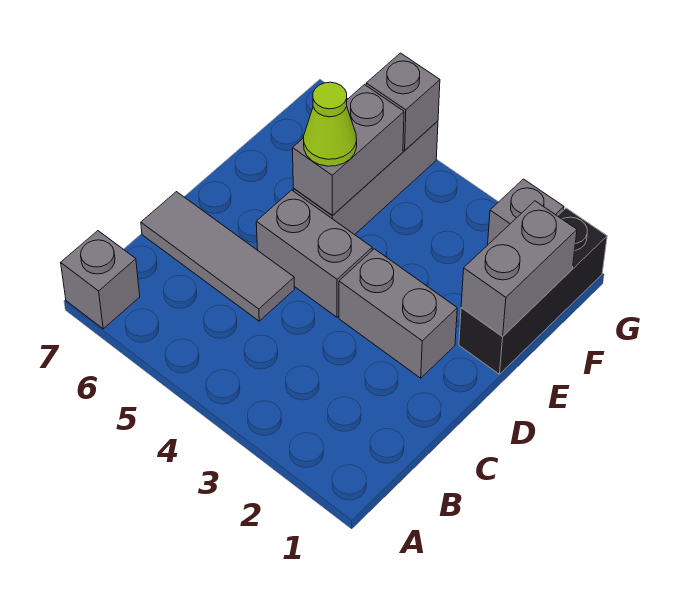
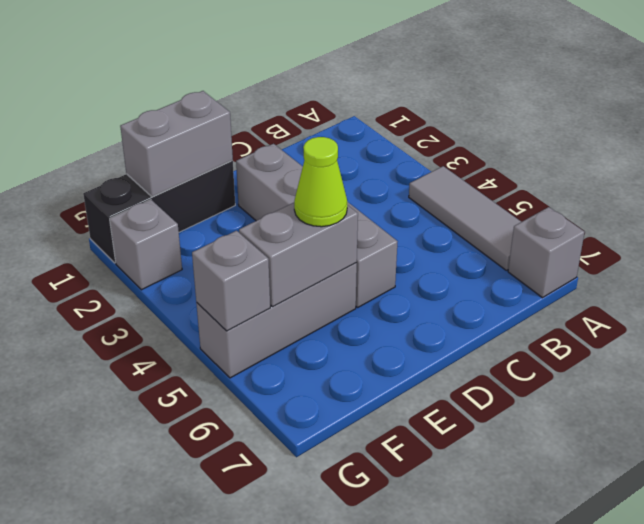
grey tile C5:C7 level 1 -> grey tile A4:A6 level 1

